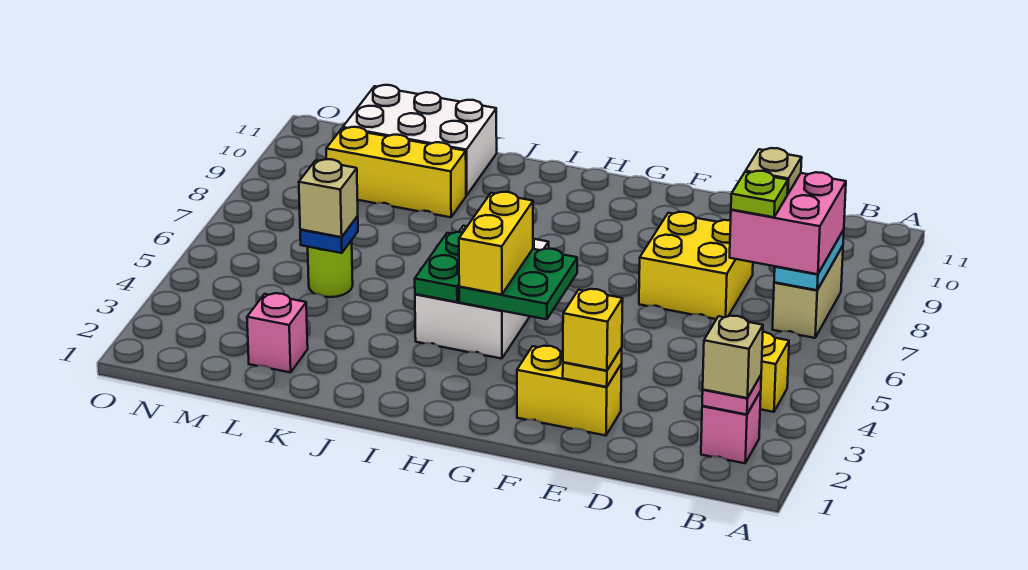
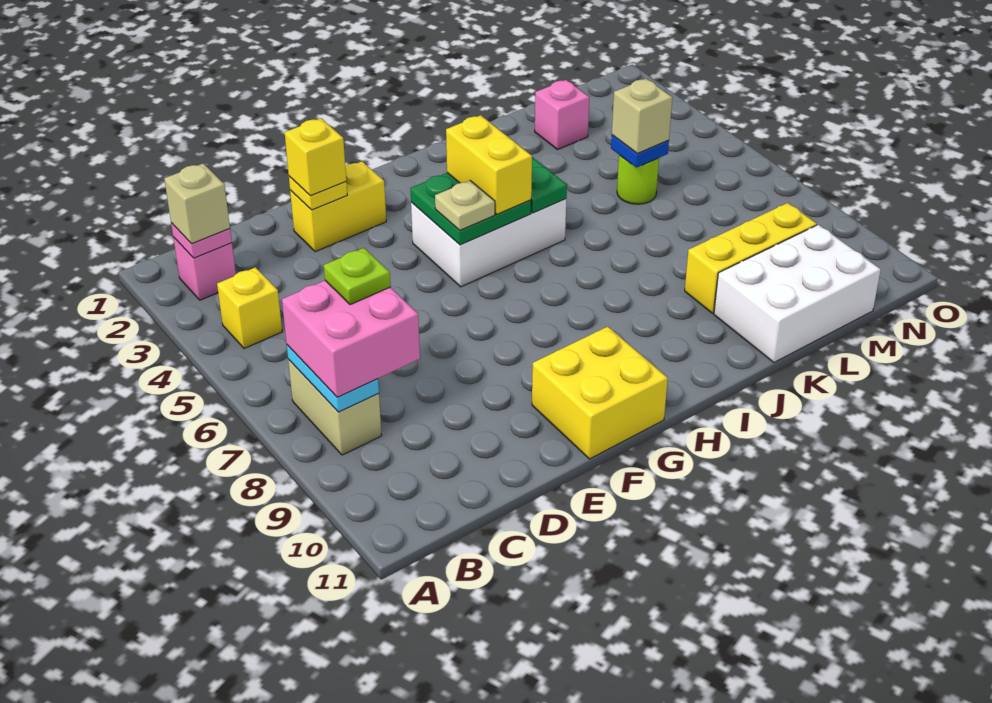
tan plate C8 level 4 -> tan plate G5 level 3
yellow brick D7:E8 level 1 -> yellow brick F10:G11 level 1
white brick H4:I6 level 1 -> white brick G4:I5 level 1

